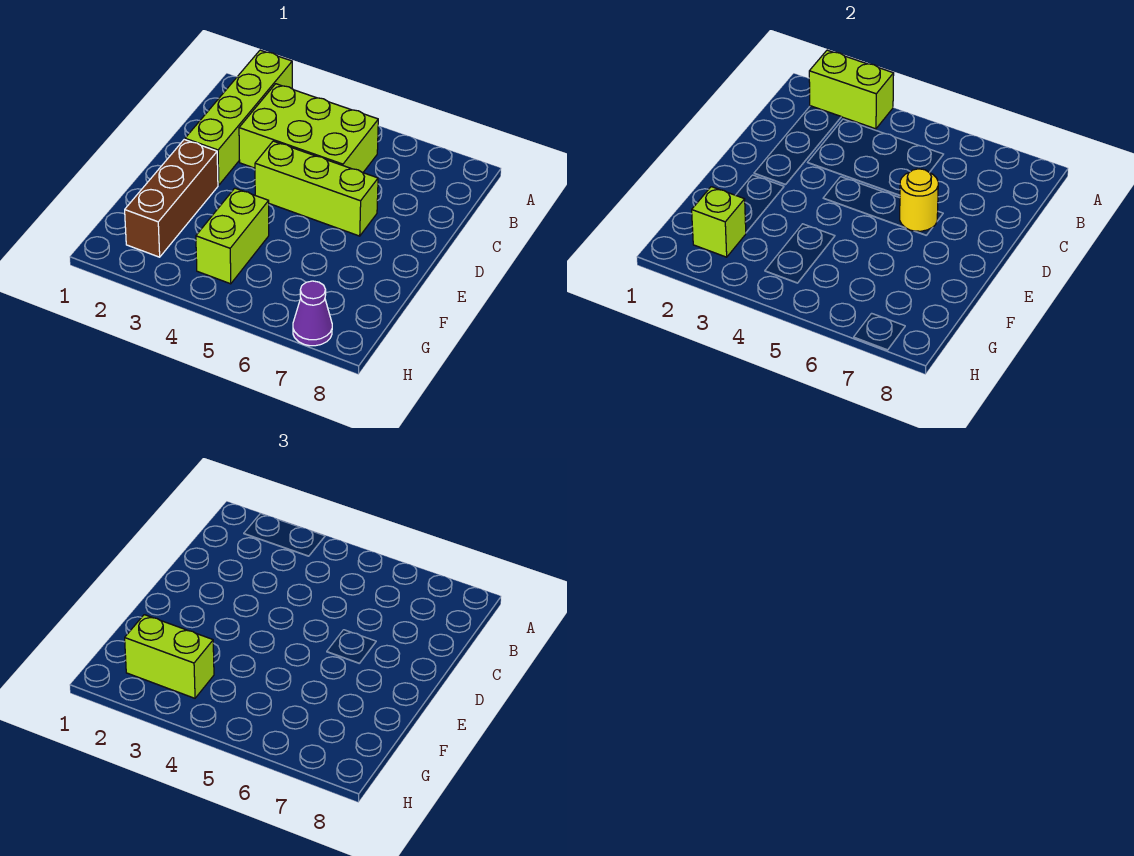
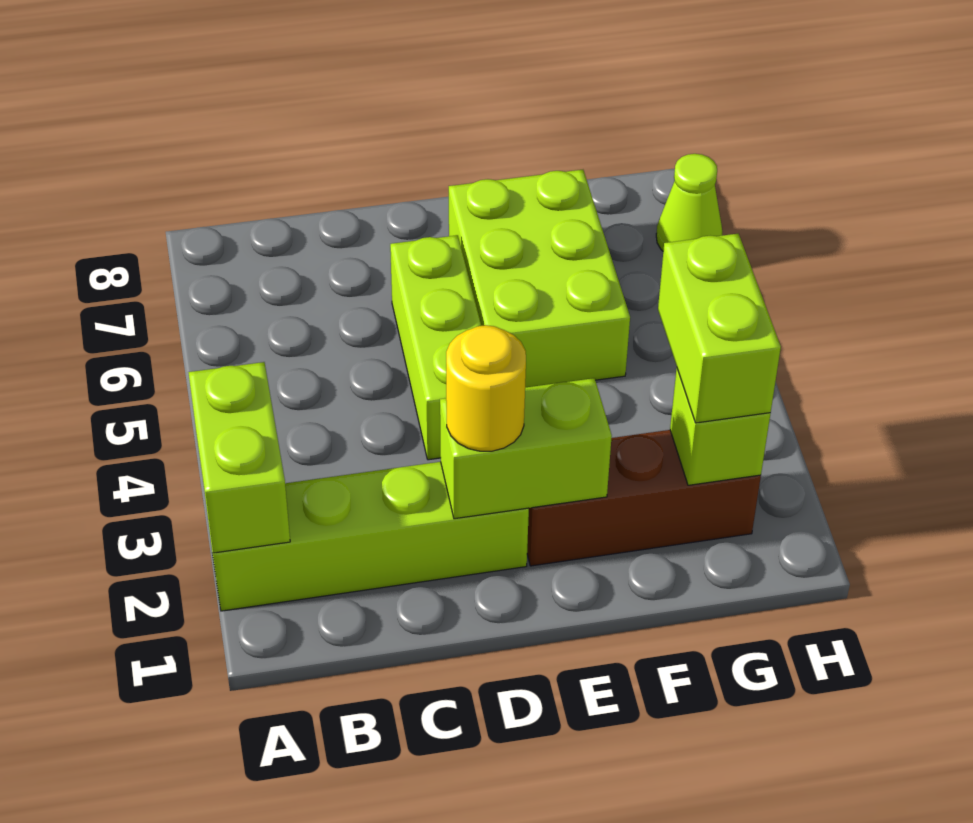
lime brick B3:C5 level 1 -> lime brick E5:F7 level 1
yellow round brick D6 level 2 -> yellow round brick D2 level 3
lime brick F4:G4 level 1 -> lime brick D2:E2 level 2
purple cone H7 level 1 -> lime cone H7 level 1

